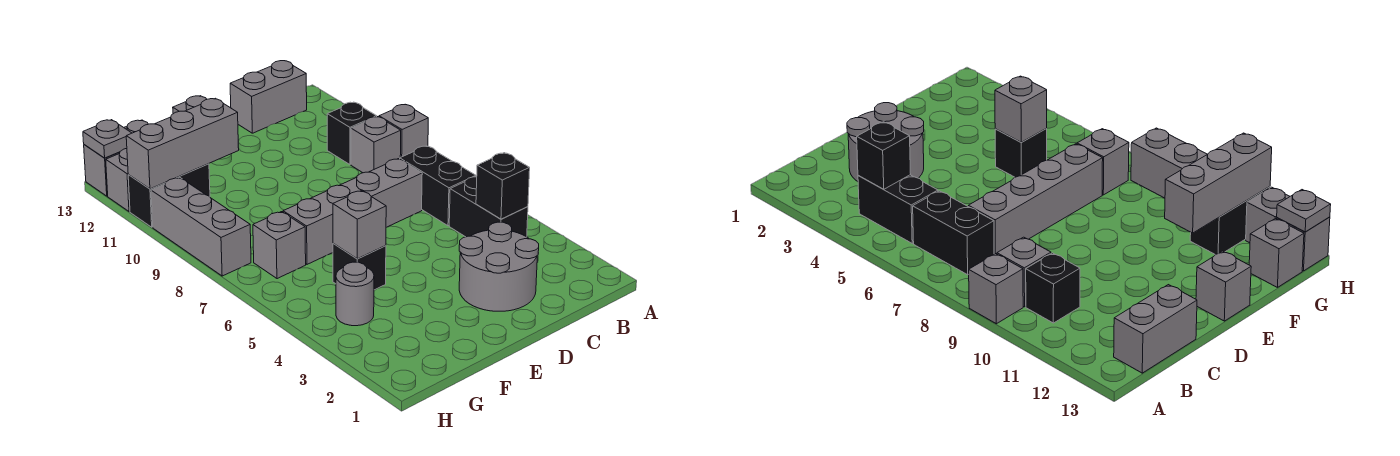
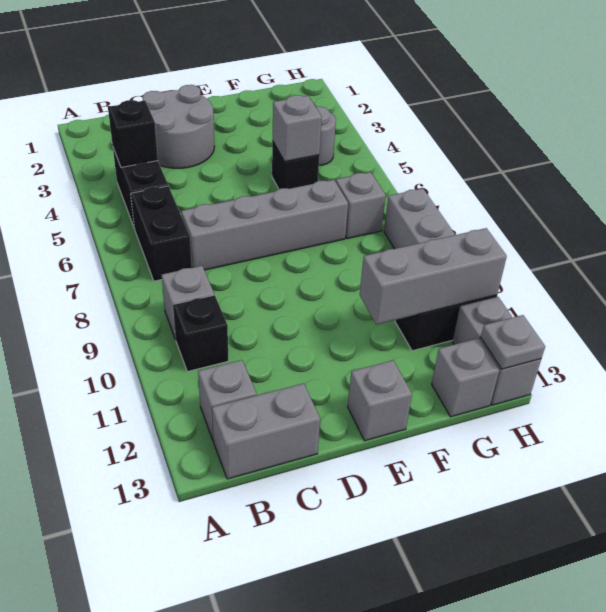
grey brick A9 level 1 -> grey brick B12 level 1

